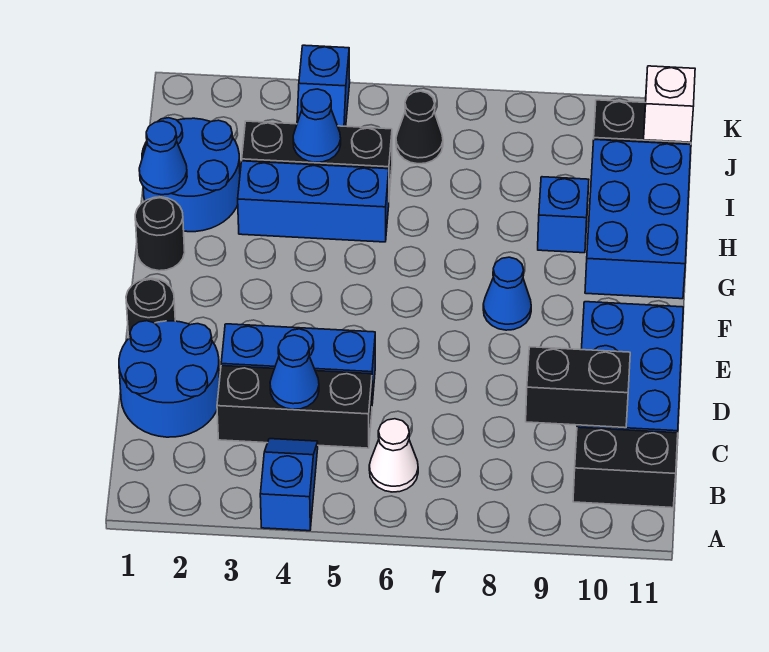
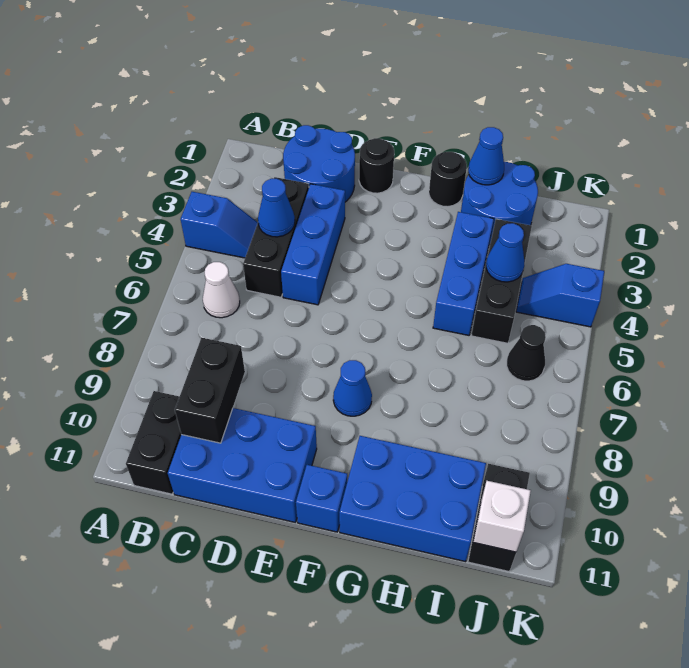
blue brick H9 level 1 -> blue brick F11 level 1

